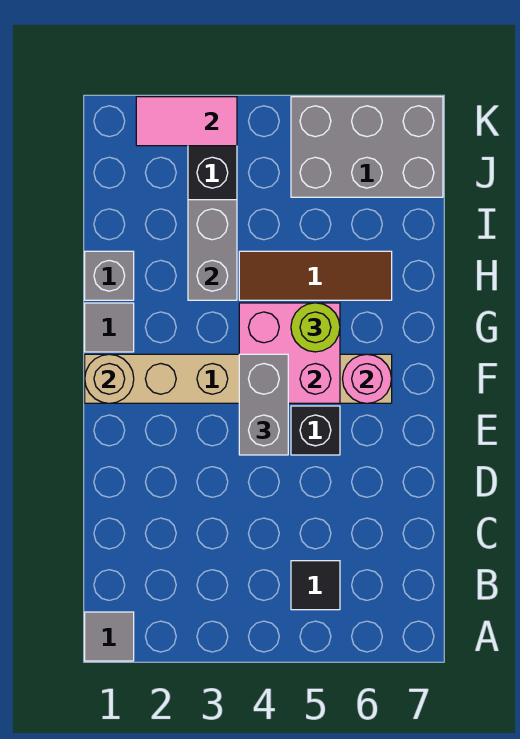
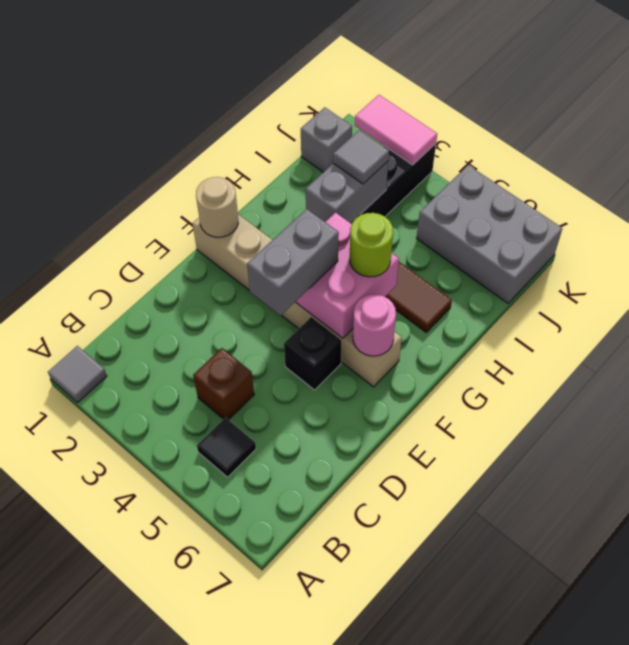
none -> brown brick C4 level 1
grey tile G1 level 1 -> grey tile I3 level 3
grey brick H1 level 1 -> grey brick J1 level 1

